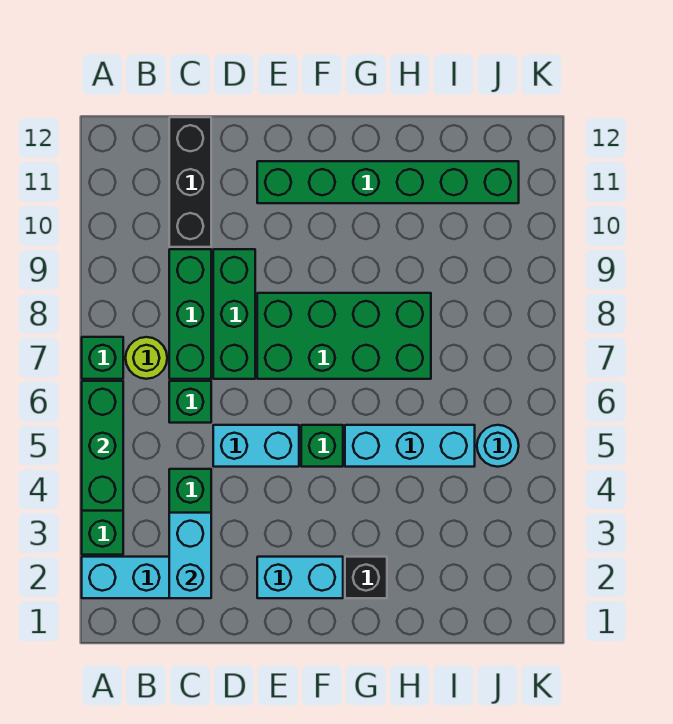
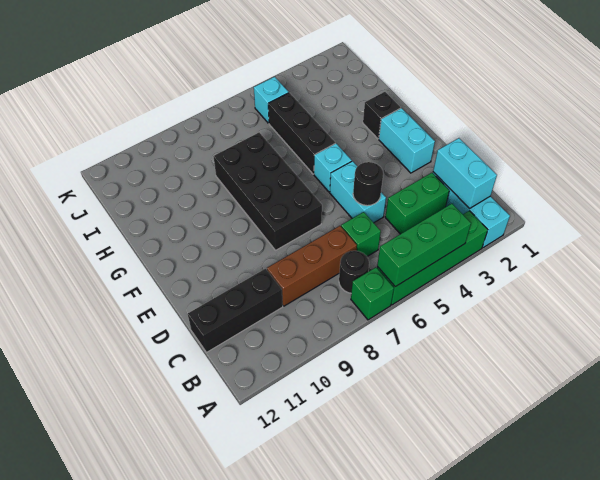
lime round brick B7 level 1 -> black round brick B7 level 1
cyan brick C2:C3 level 2 -> cyan brick B2:C2 level 2
green brick C7:C9 level 1 -> brown brick C7:C9 level 1
none -> black round brick D5 level 2
green brick D7:D9 level 1 -> none
green brick E7:H8 level 1 -> black brick E7:H8 level 1
green brick E11:J11 level 1 -> none
green brick F5 level 1 -> cyan brick F5 level 1
cyan brick G5:I5 level 1 -> black brick G5:I5 level 1
cyan round brick J5 level 1 -> cyan brick J5 level 1

